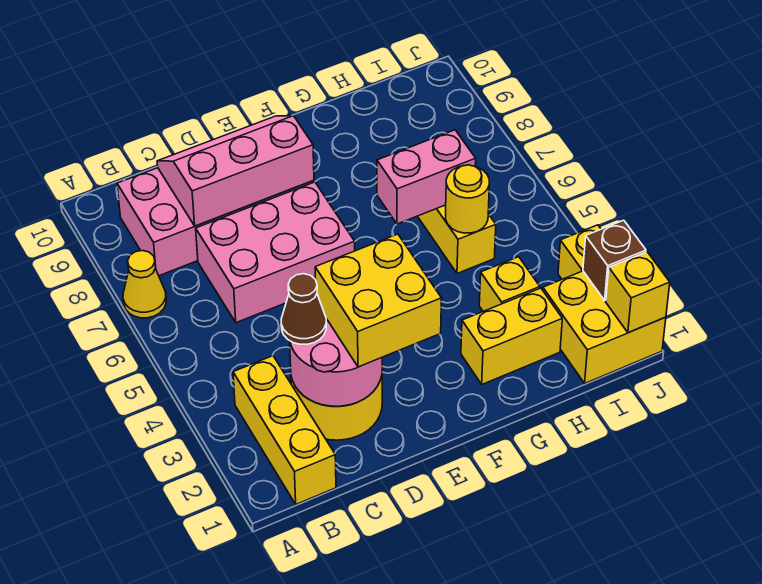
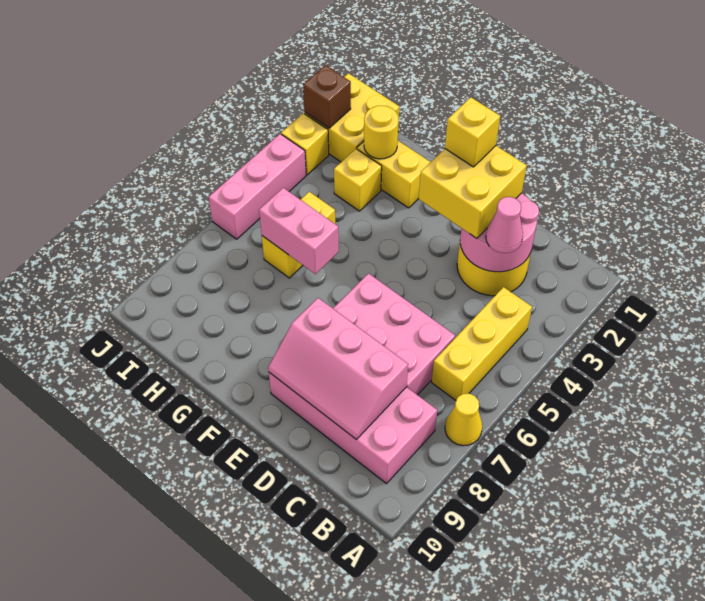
yellow brick B1:B3 level 1 -> yellow brick B4:B6 level 1
brown cone C3 level 3 -> pink cone C3 level 3
yellow round brick H5 level 2 -> yellow round brick H2 level 2
yellow brick J1 level 2 -> yellow brick E2 level 4
none -> pink brick J4:J6 level 1

